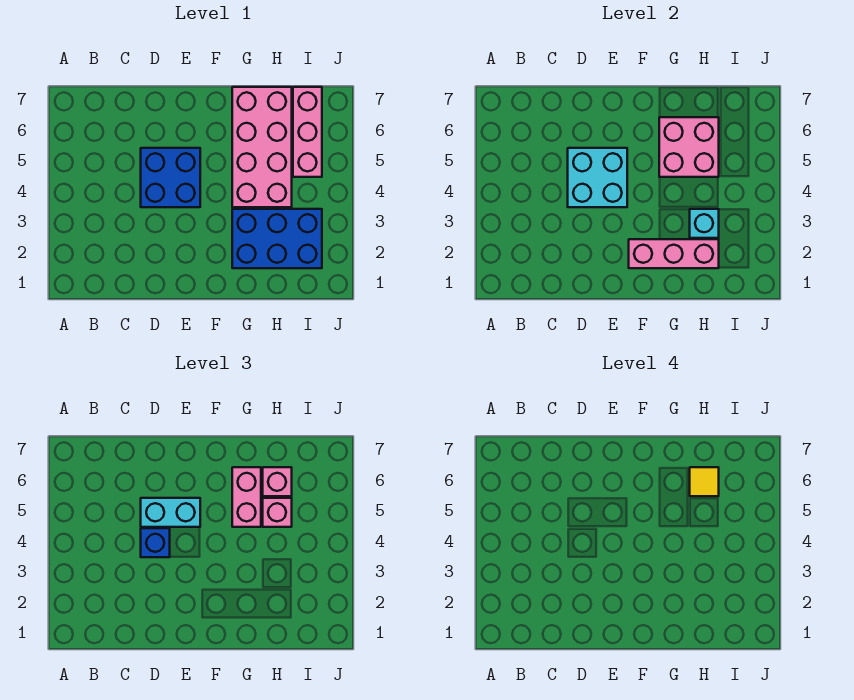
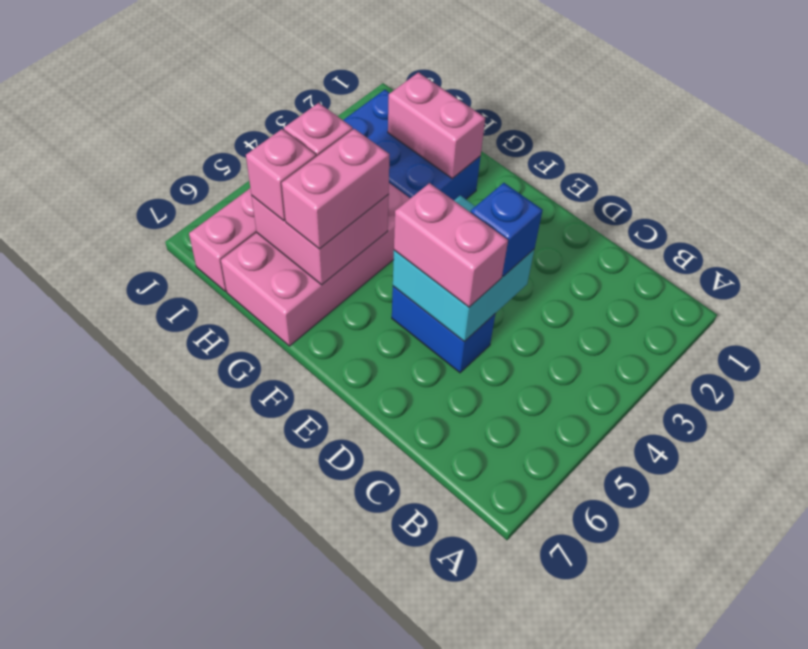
blue brick D4:E5 level 1 -> blue brick D5:E5 level 1
cyan brick D5:E5 level 3 -> pink brick D5:E5 level 3
pink brick F2:H2 level 2 -> pink brick G2:H2 level 2
cyan brick H3 level 2 -> none
yellow tile H6 level 4 -> none

